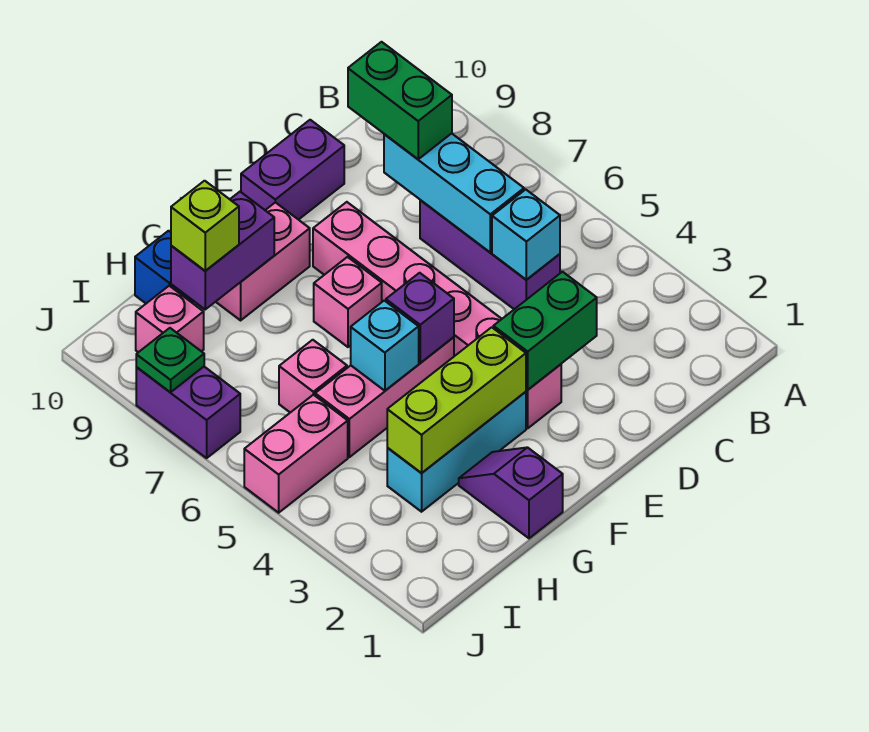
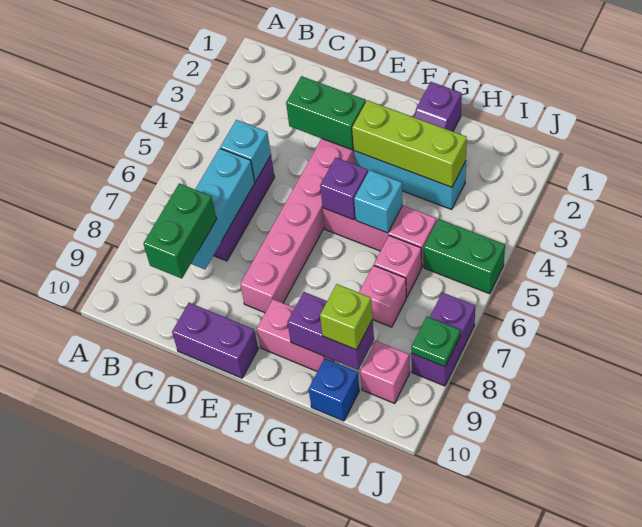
pink brick F7 level 1 -> pink brick H7 level 1
pink brick I5:J5 level 1 -> green brick I5:J5 level 1

